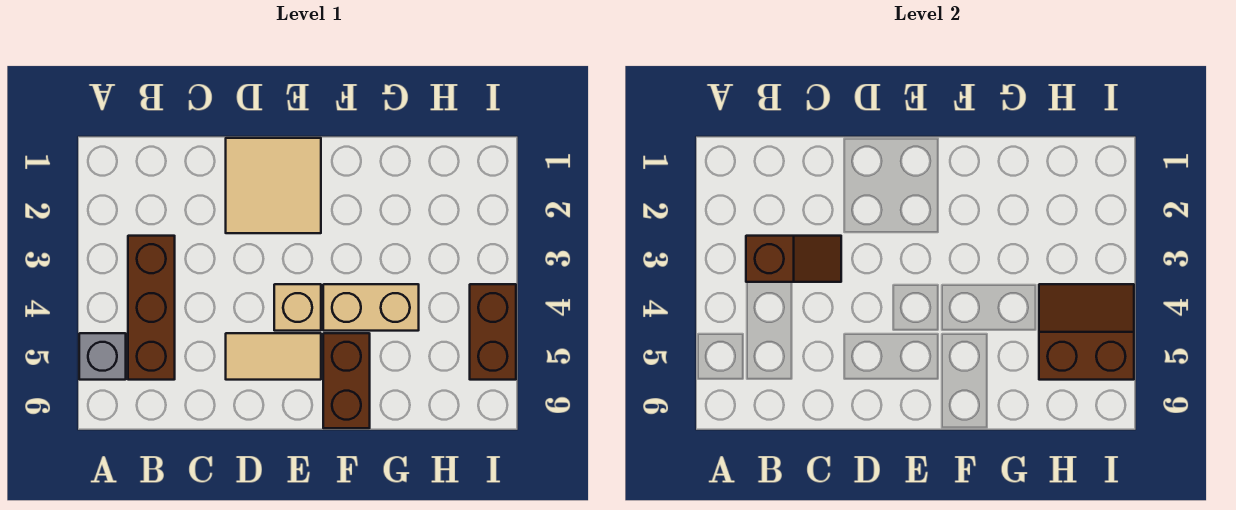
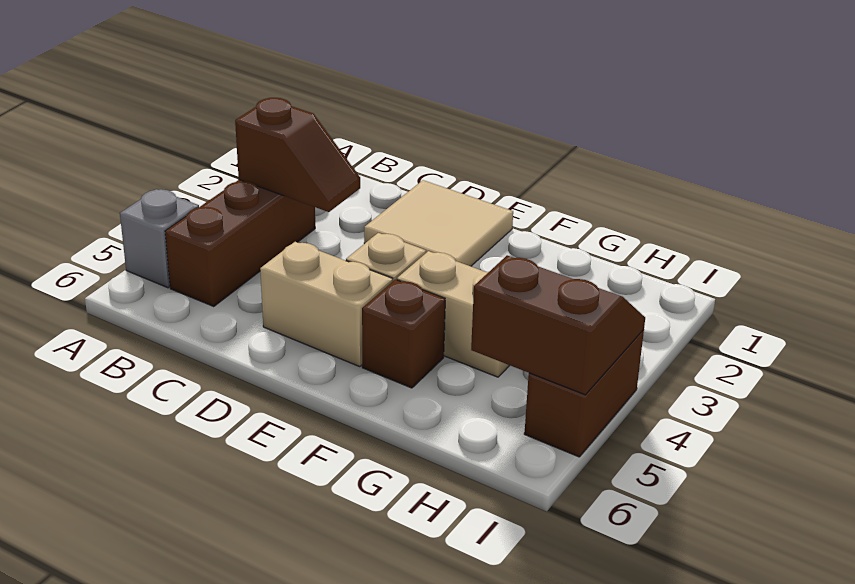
tan tile D5:E5 level 1 -> tan brick D5:E5 level 1
brown brick F5:F6 level 1 -> brown brick F5 level 1

